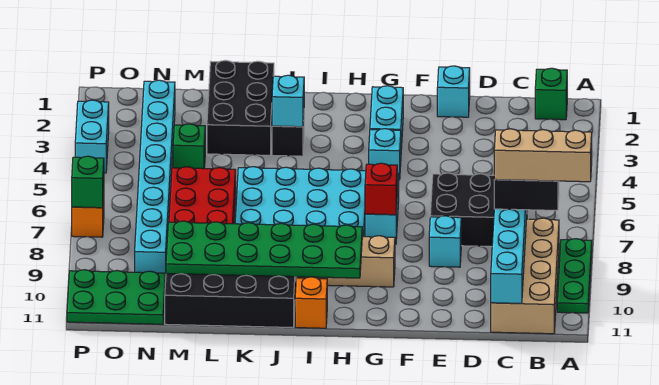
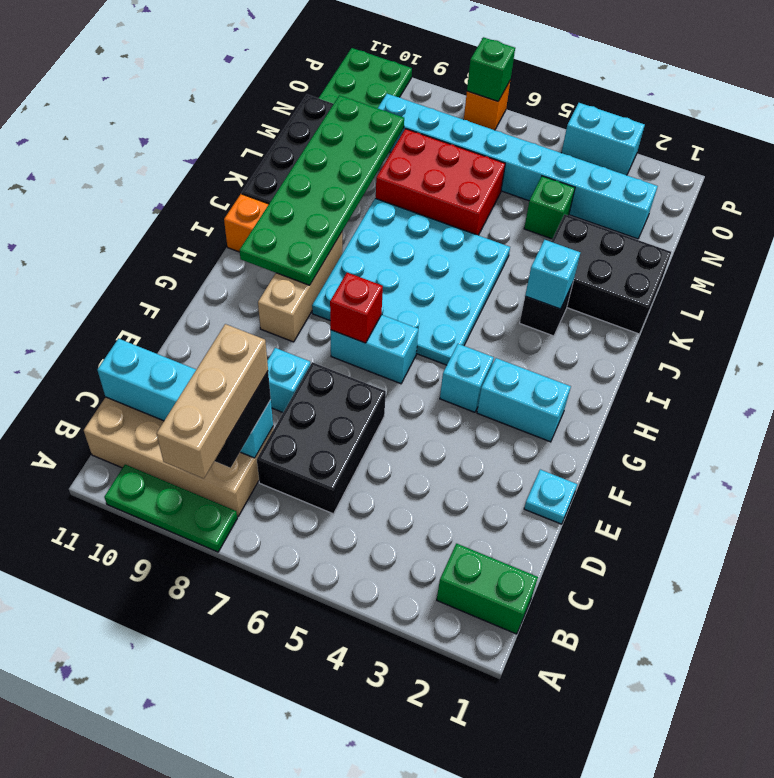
green brick B1 level 1 -> green brick B1:B2 level 1
cyan brick E1 level 1 -> cyan plate E1 level 1

